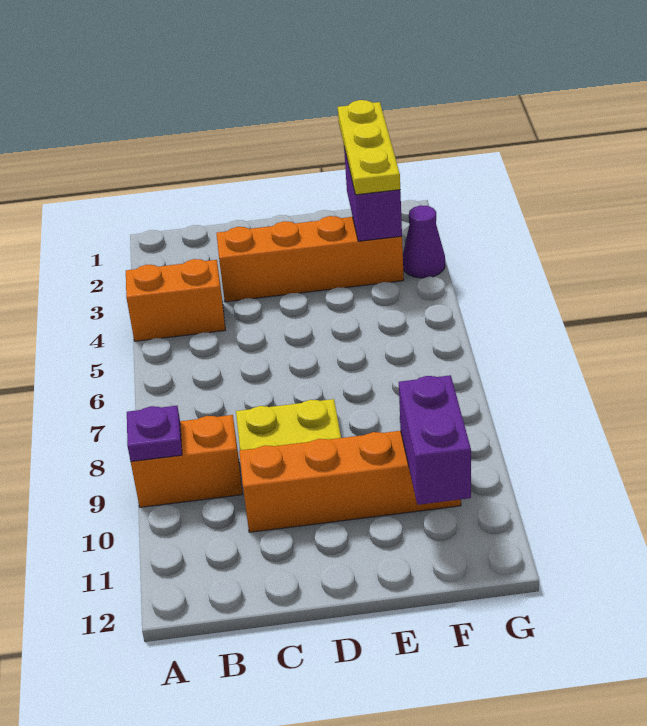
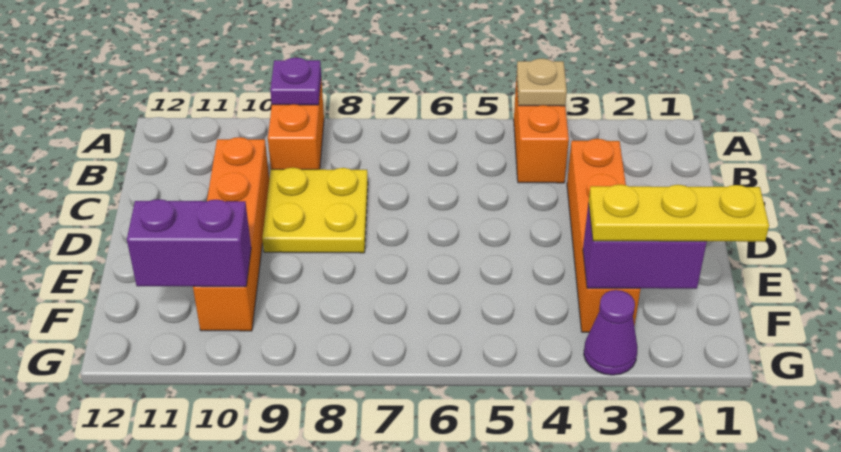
none -> tan plate A4 level 2

